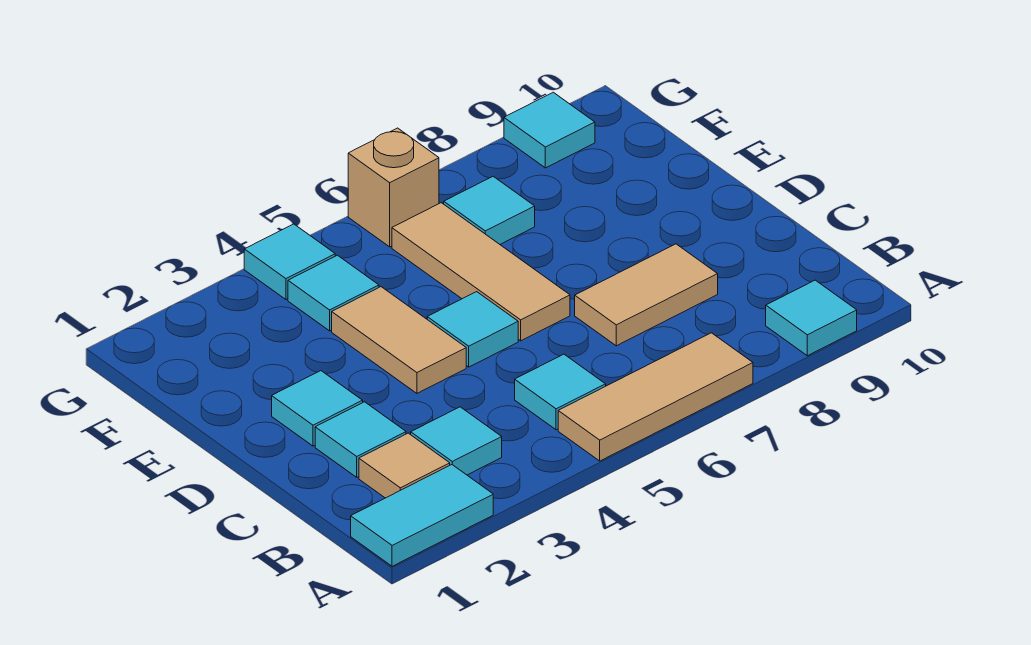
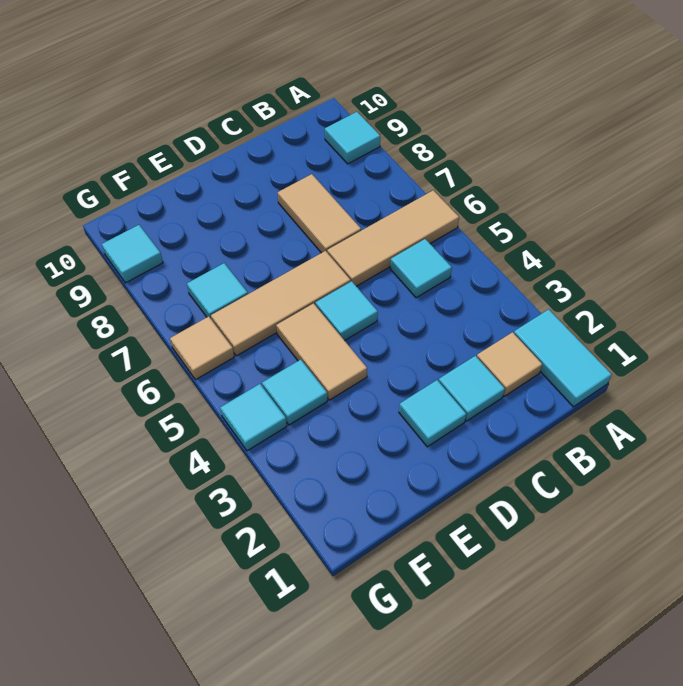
tan tile A5:A7 level 1 -> tan tile A6:C6 level 1
cyan tile B3 level 1 -> none
tan tile D4:E4 level 1 -> tan tile E4:E5 level 1
tan brick G6 level 1 -> tan tile G6 level 1

